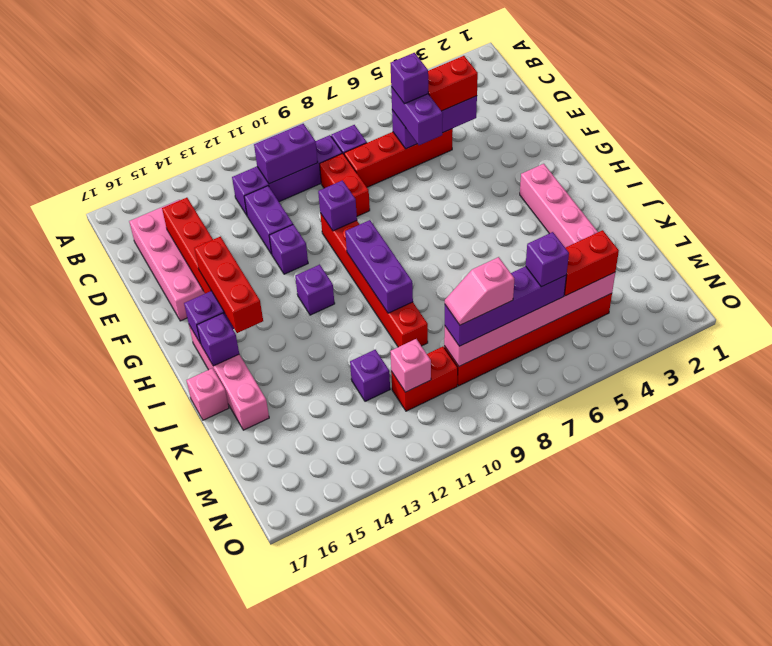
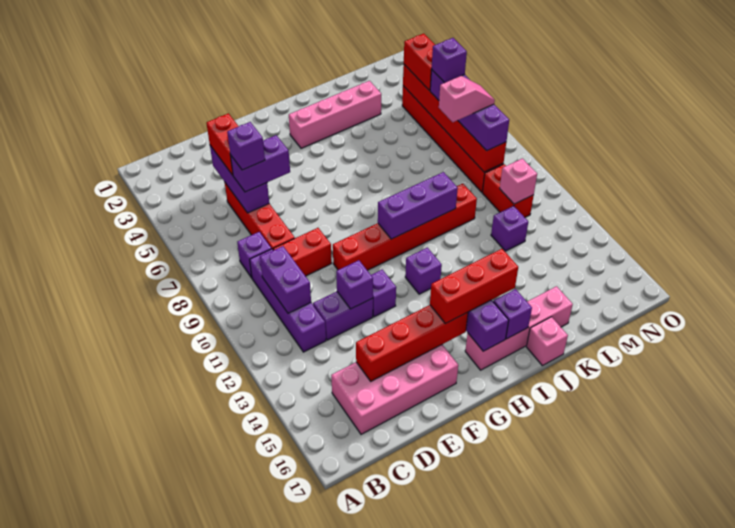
purple brick F10 level 2 -> purple brick E12 level 2
pink brick M4:M9 level 2 -> red brick M4:M9 level 2
pink slope M8:M9 level 4 top 8 -> pink slope L8:M8 level 4 top L

